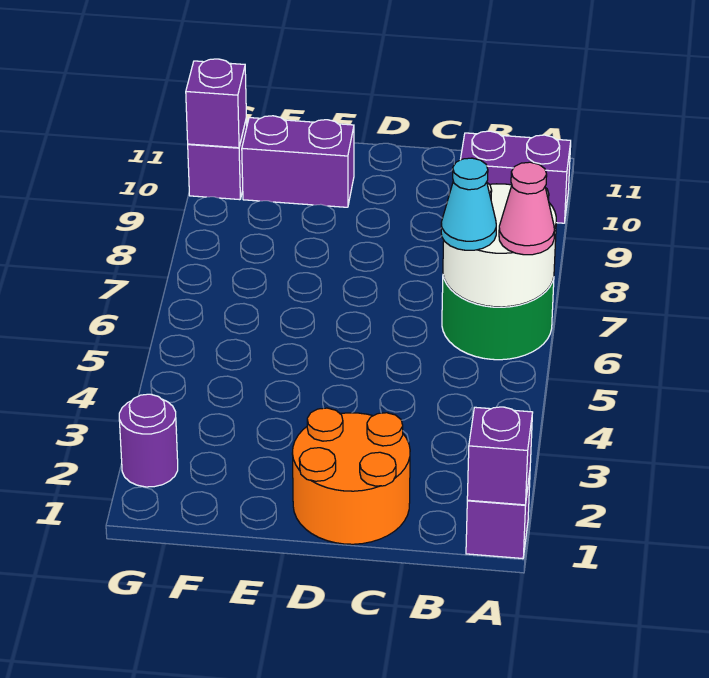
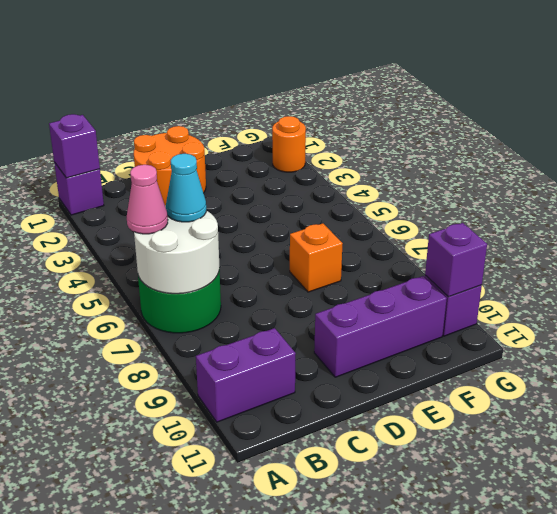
none -> orange brick E7 level 1
purple brick E10:F10 level 1 -> purple brick D10:F10 level 1
purple round brick G2 level 1 -> orange round brick G2 level 1

